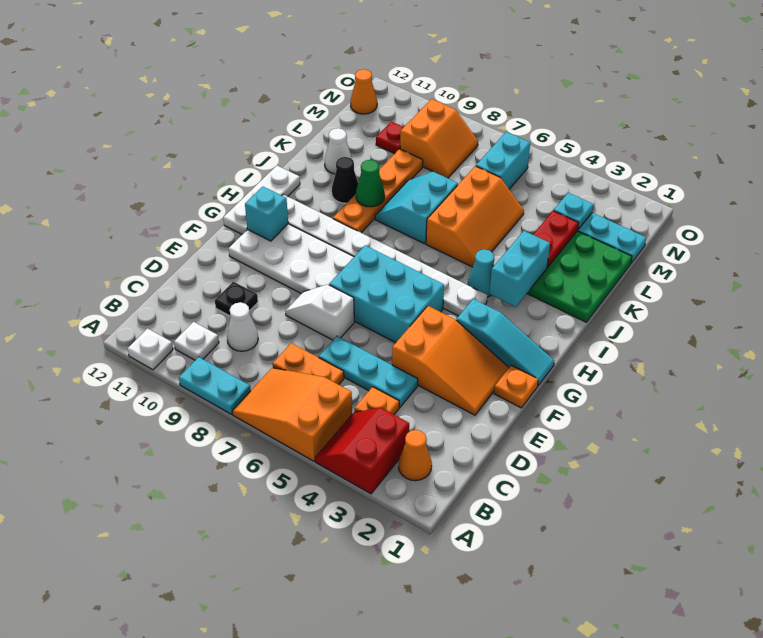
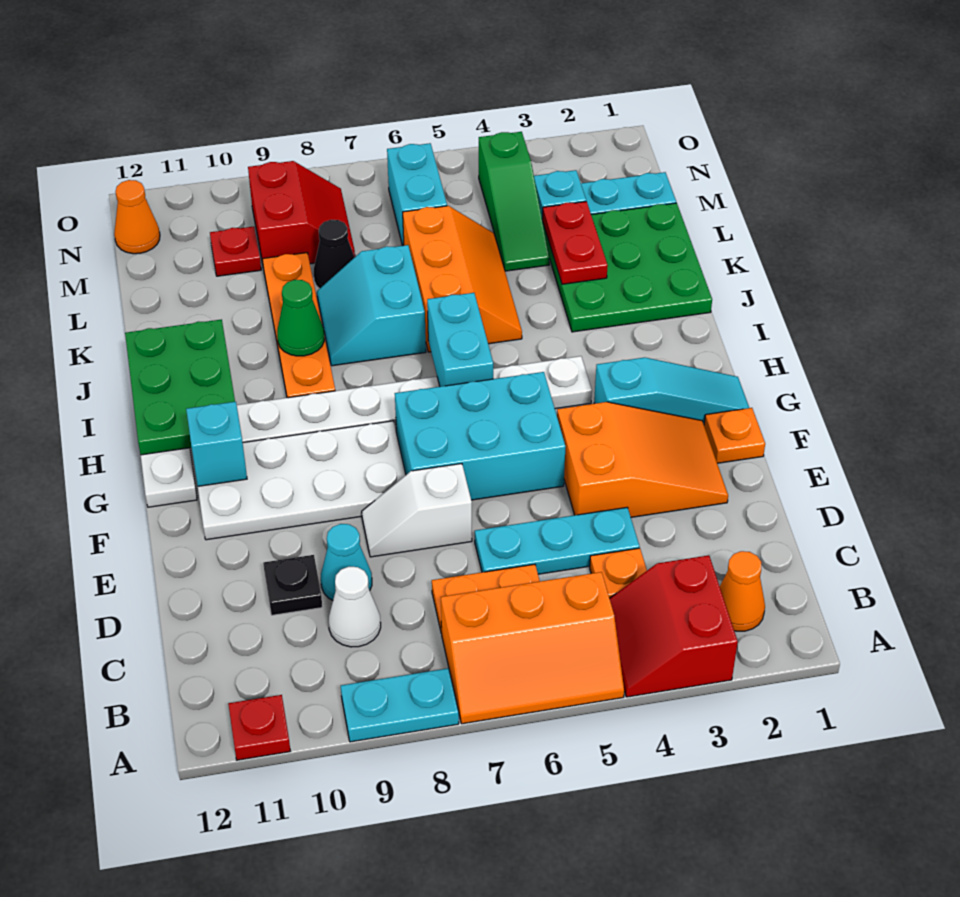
orange slope A5:B7 level 1 top 5 -> orange slope A5:B7 level 1 top B
white plate A11 level 1 -> red plate A11 level 1
white plate B10 level 1 -> none
none -> green plate H11:J12 level 2
cyan brick I3:J3 level 2 -> cyan brick H6:I6 level 2
cyan cone I4 level 1 -> cyan cone D9 level 1
black cone J10 level 1 -> black cone L8 level 1
white cone K11 level 1 -> none
none -> green slope L4:N4 level 1 top N
orange slope M8:N9 level 1 top 9 -> red slope M8:N9 level 1 top 9

